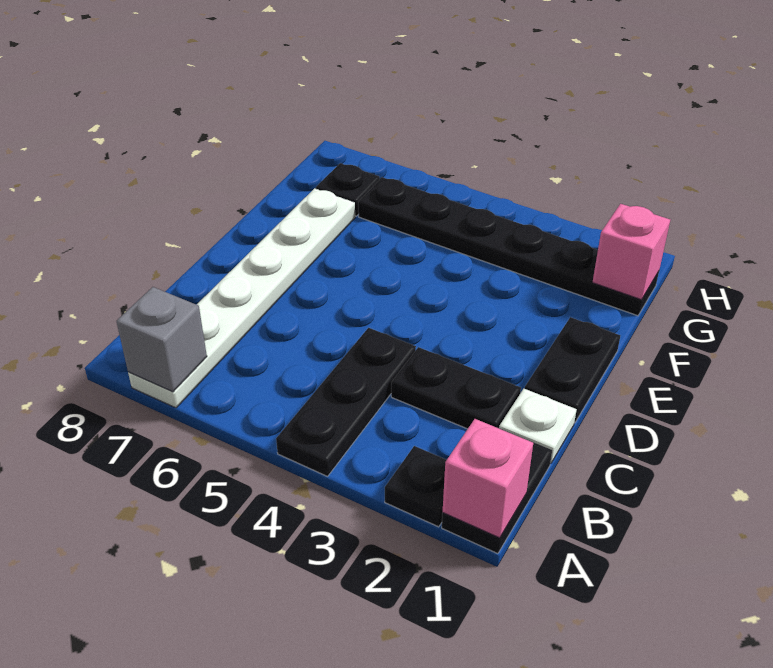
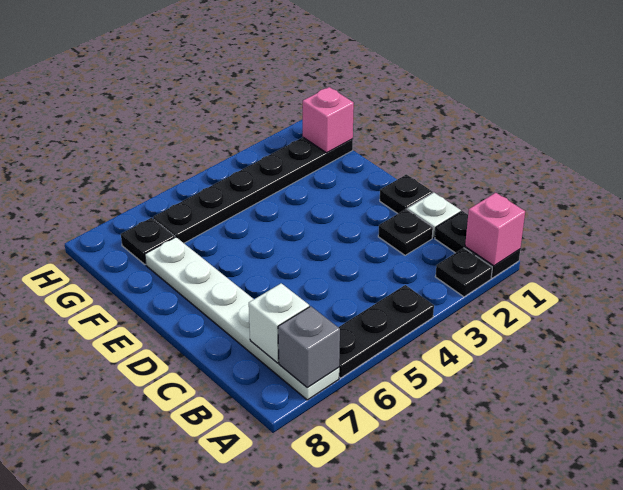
black plate A4:C4 level 1 -> black plate A4:A6 level 1
none -> white brick B7 level 2
black plate C2:C3 level 1 -> black plate C2 level 1
black plate D1:E1 level 1 -> black plate D1 level 1

